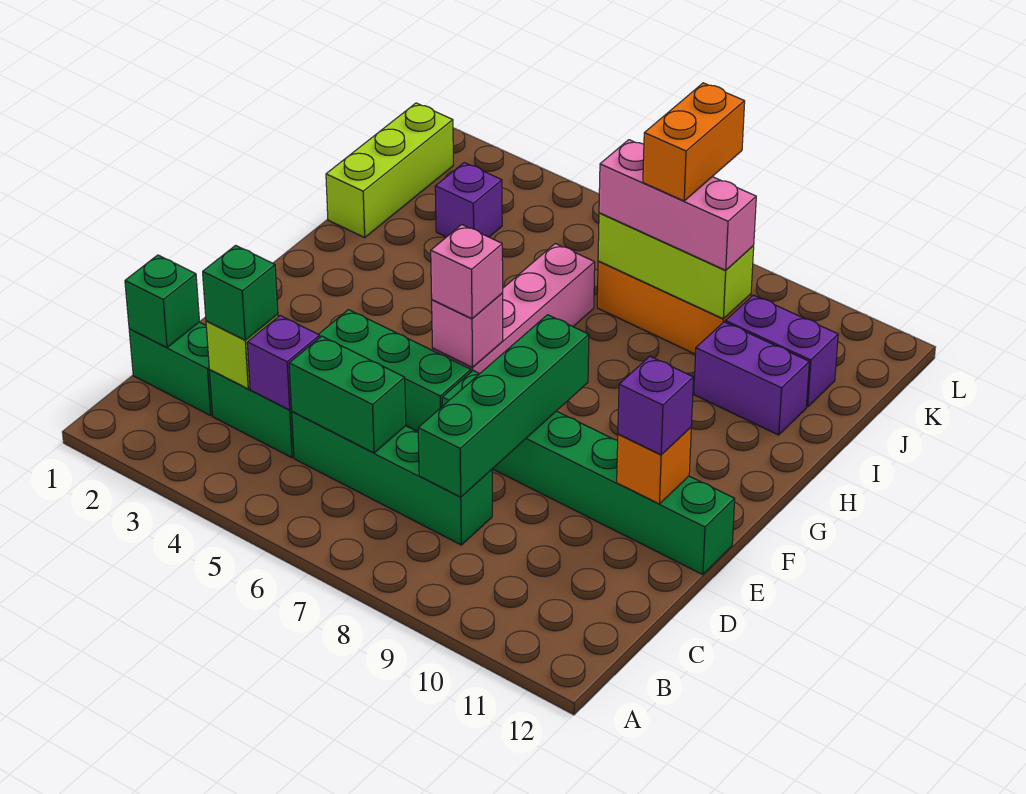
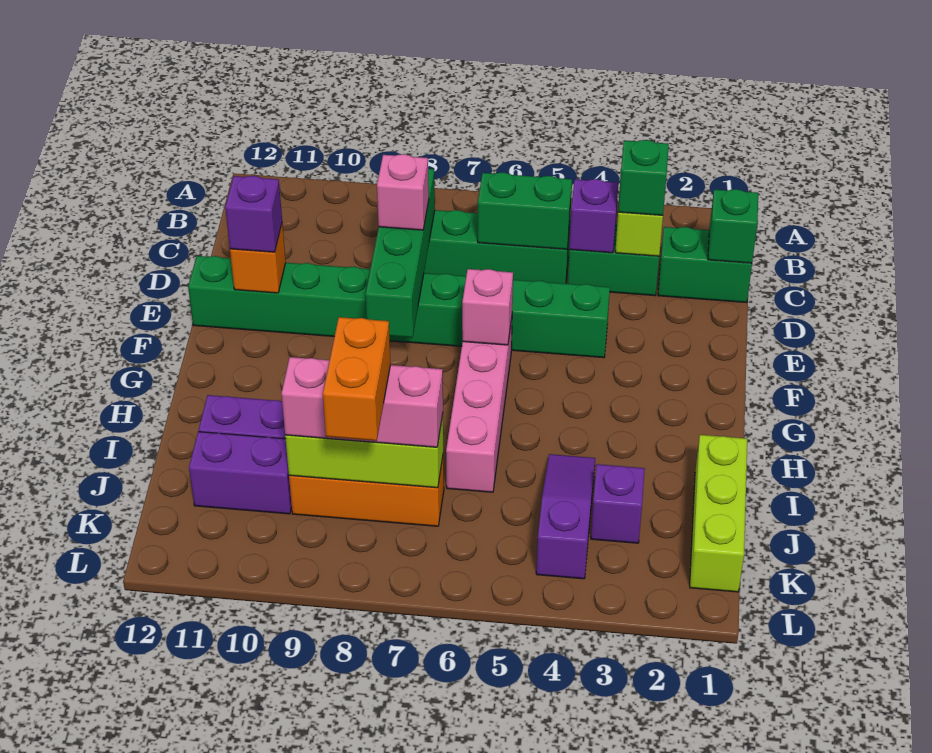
pink brick F6 level 3 -> pink brick D8 level 3
none -> purple slope I4:K4 level 1 top K

